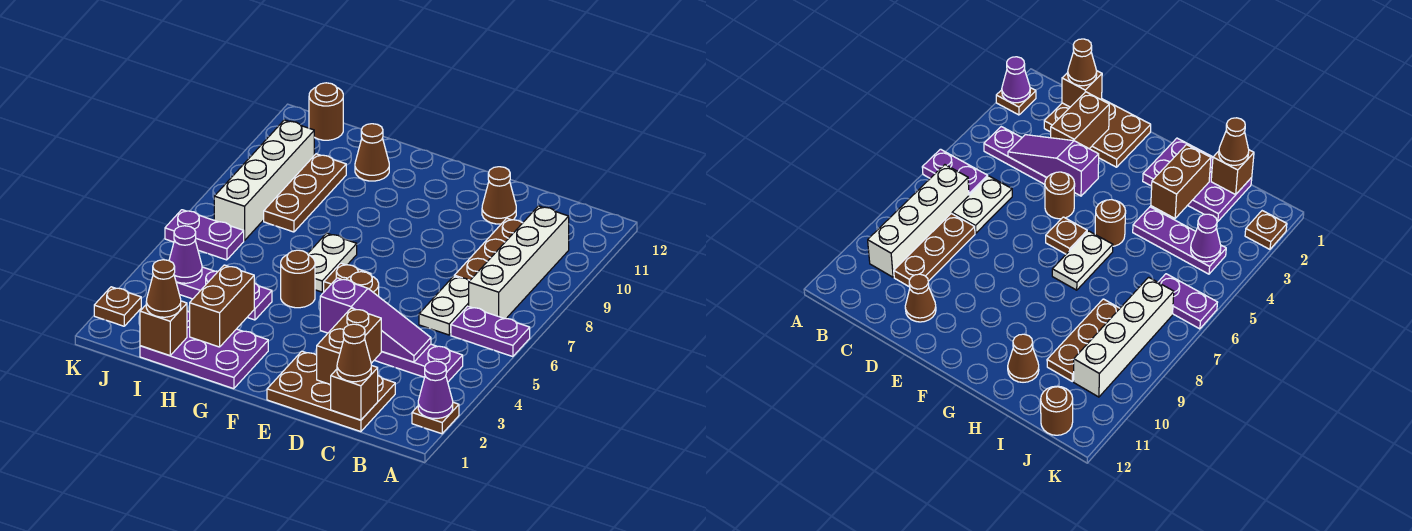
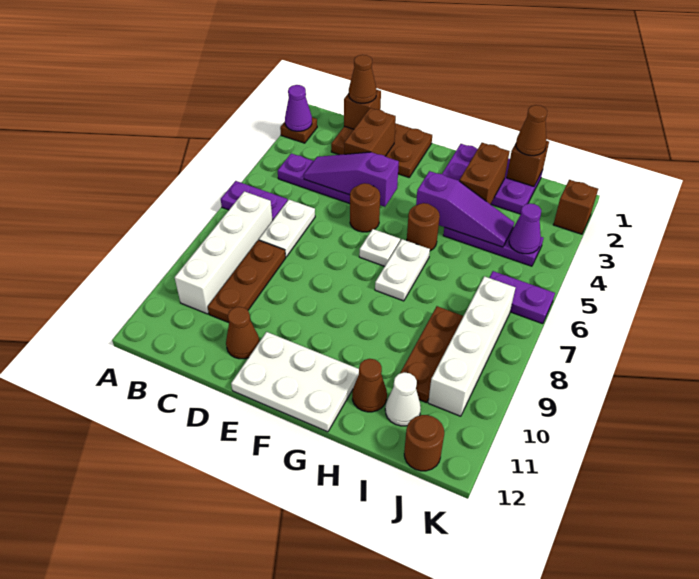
none -> white plate E11:G12 level 1
brown plate F6 level 1 -> white plate F6 level 1
none -> purple slope G4:I4 level 2 top G
none -> white cone I11 level 1
brown plate K2 level 1 -> brown brick K2 level 1

